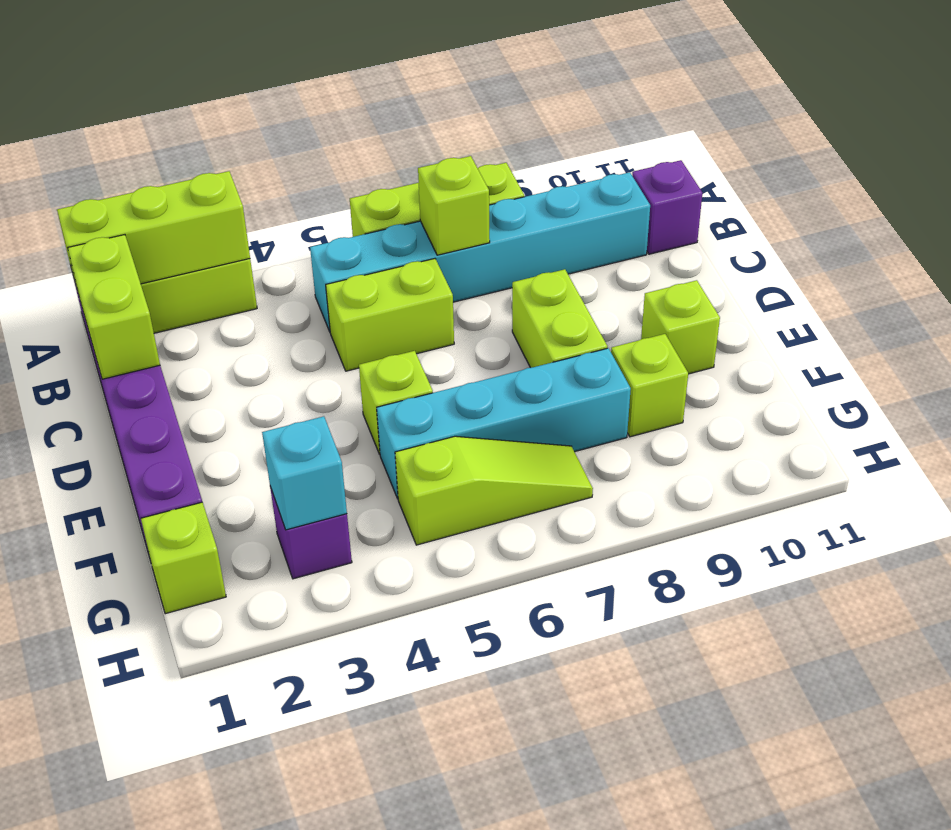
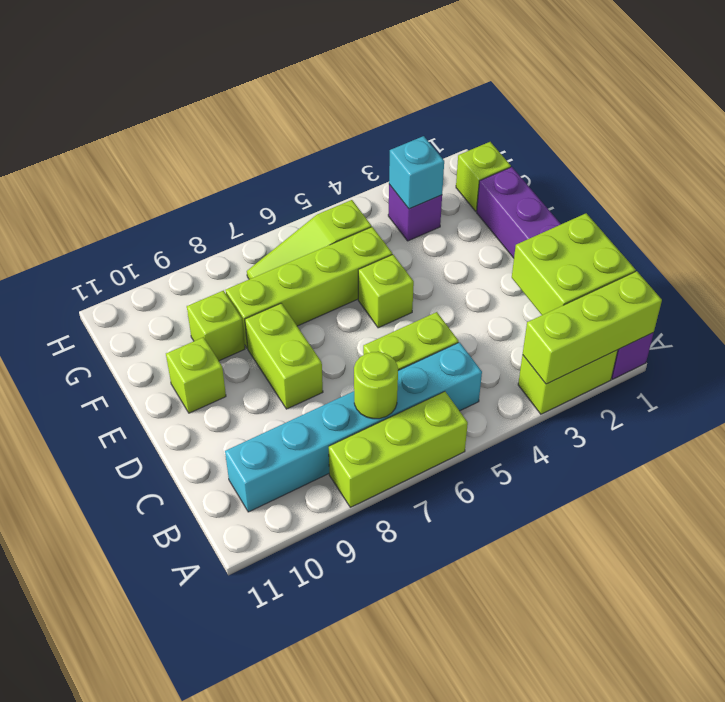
lime brick B1:C1 level 2 -> lime brick B1:C2 level 2
lime brick B7 level 2 -> lime round brick B7 level 2
purple brick B11 level 1 -> none
cyan brick F5:F8 level 1 -> lime brick F5:F8 level 1

